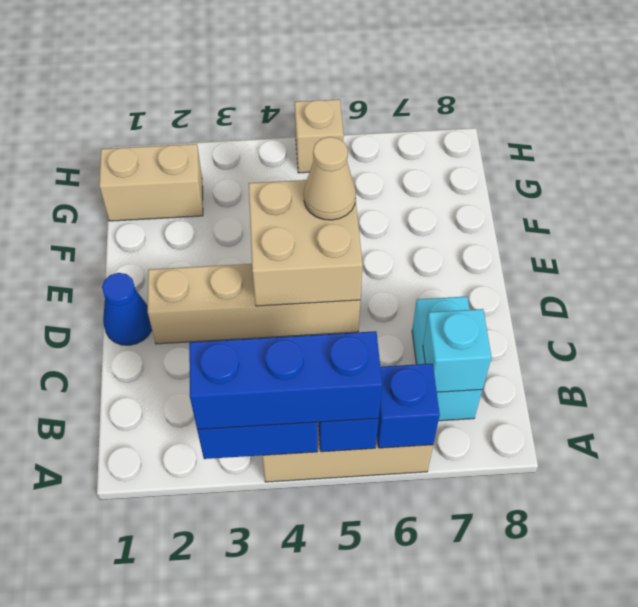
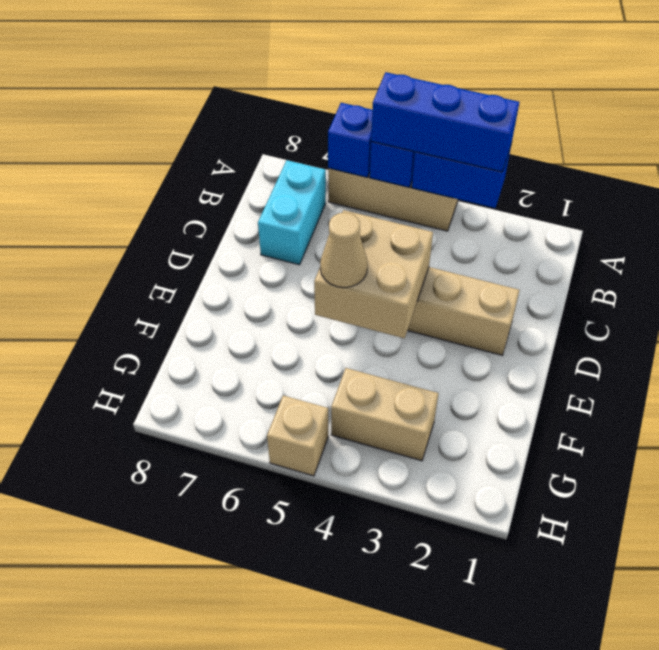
cyan brick B7 level 2 -> none
blue cone D1 level 1 -> none
tan brick G1:G2 level 1 -> tan brick G3:G4 level 1

